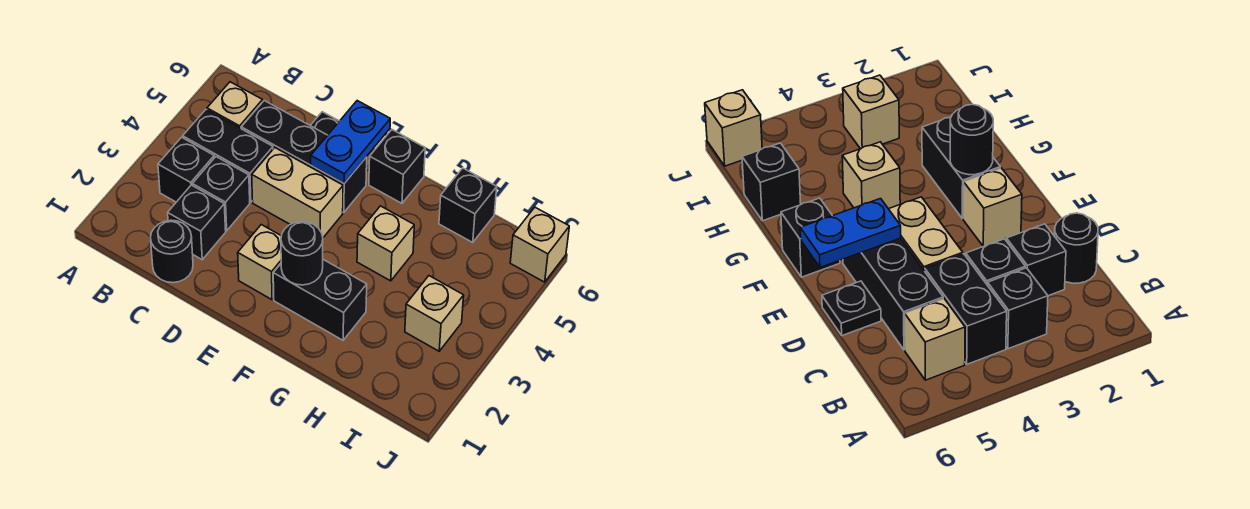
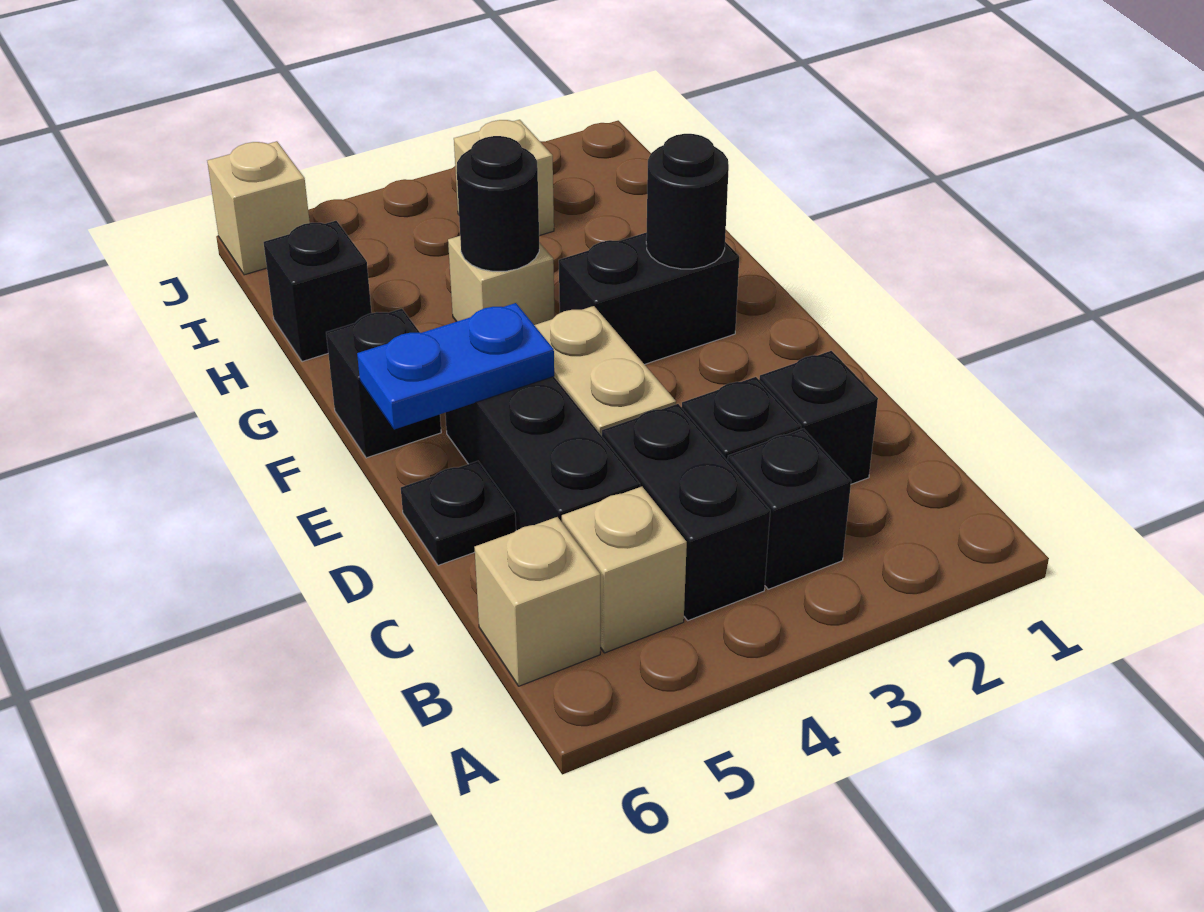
black round brick C1 level 1 -> black round brick G4 level 2
tan brick E2 level 1 -> tan brick B6 level 1
black brick F2:G2 level 1 -> black brick F2:F3 level 1

